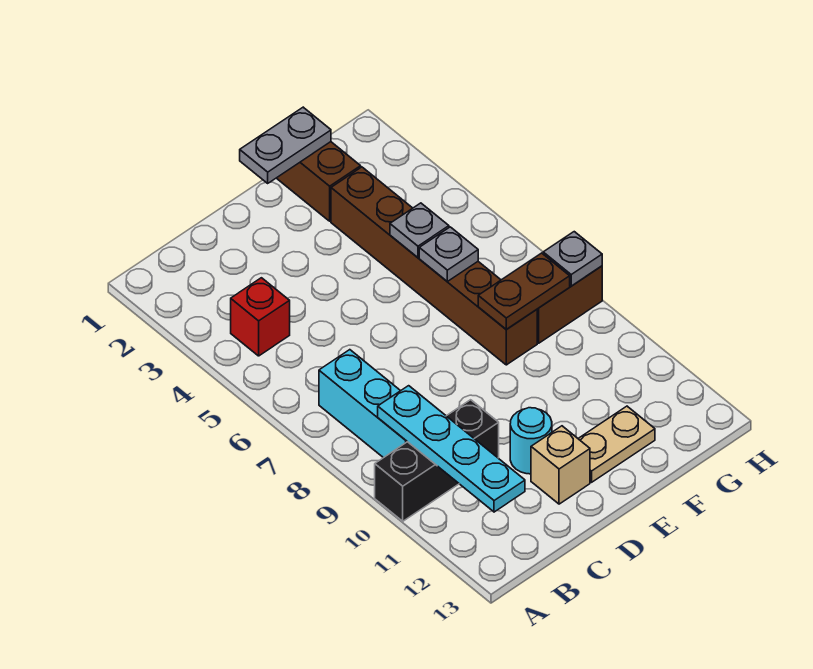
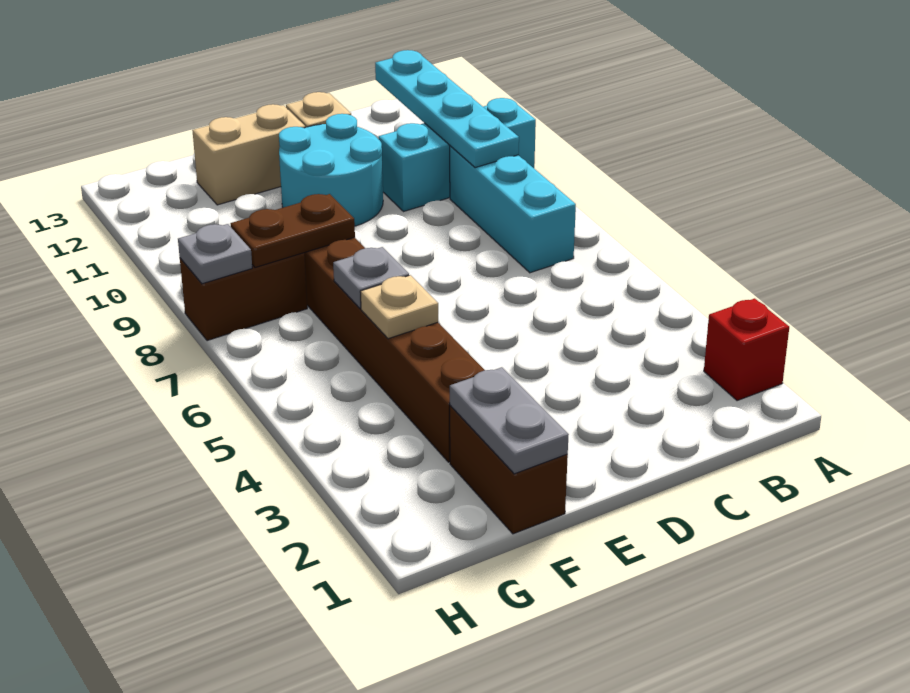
black brick A10:C10 level 1 -> cyan brick A10:C10 level 1
red brick B4 level 1 -> red brick A2 level 1
cyan round brick D11 level 1 -> cyan round brick D10:E11 level 1
grey plate E1:F1 level 2 -> grey plate F1:F2 level 2
tan plate E12:F12 level 1 -> tan brick E12:F12 level 1
grey plate F5 level 2 -> tan plate F5 level 2

